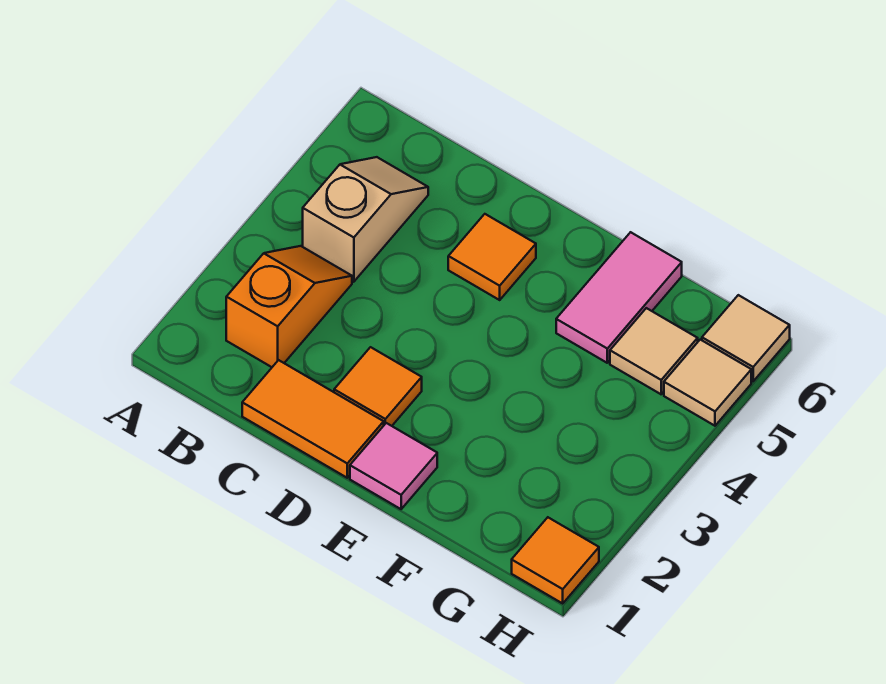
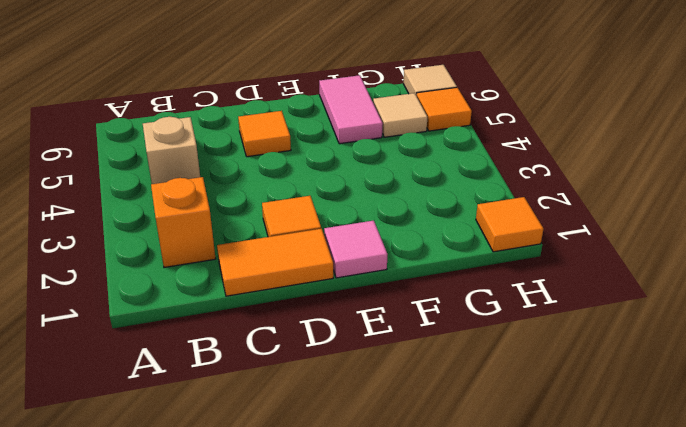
tan tile H5 level 1 -> orange tile H5 level 1

